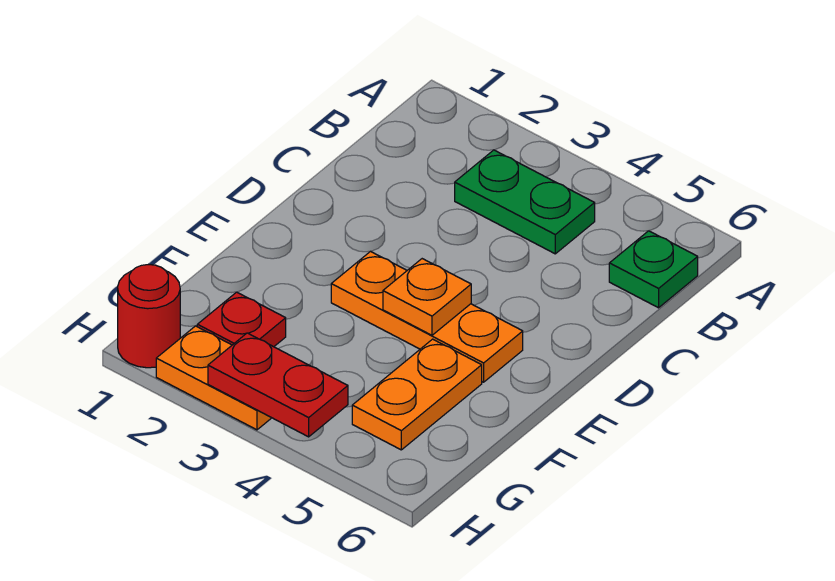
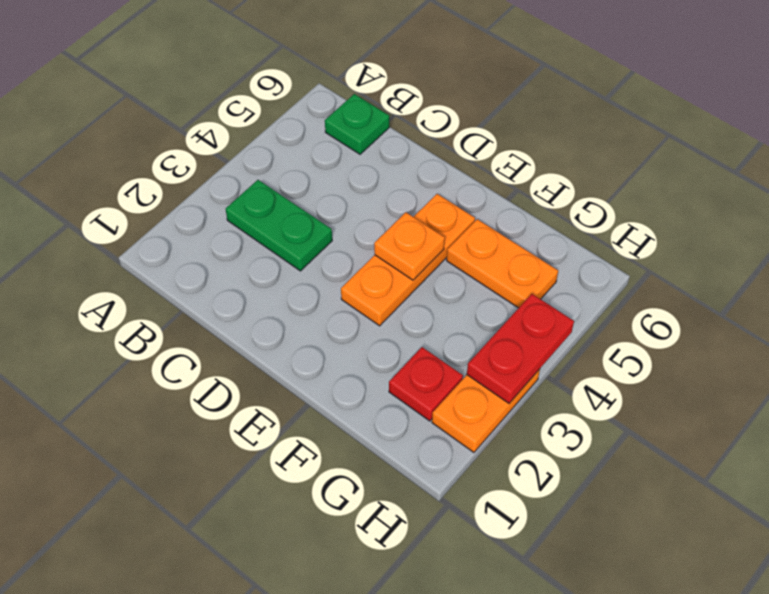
green plate B3:B4 level 1 -> green plate B3:C3 level 1
red round brick H1 level 1 -> none

